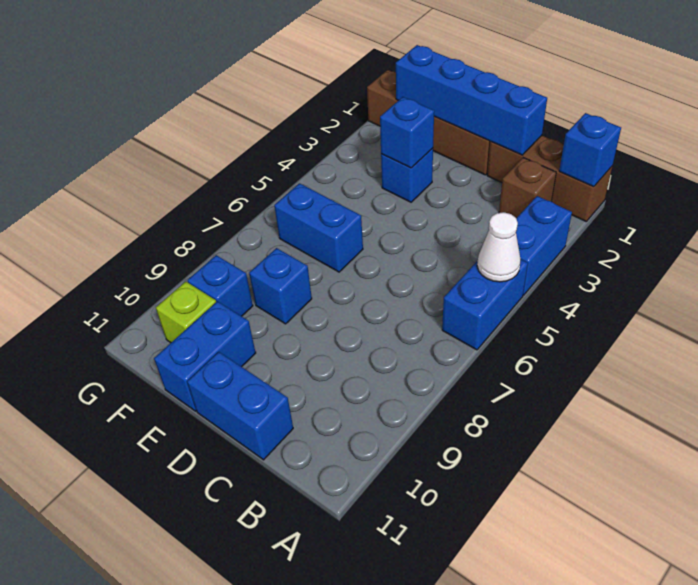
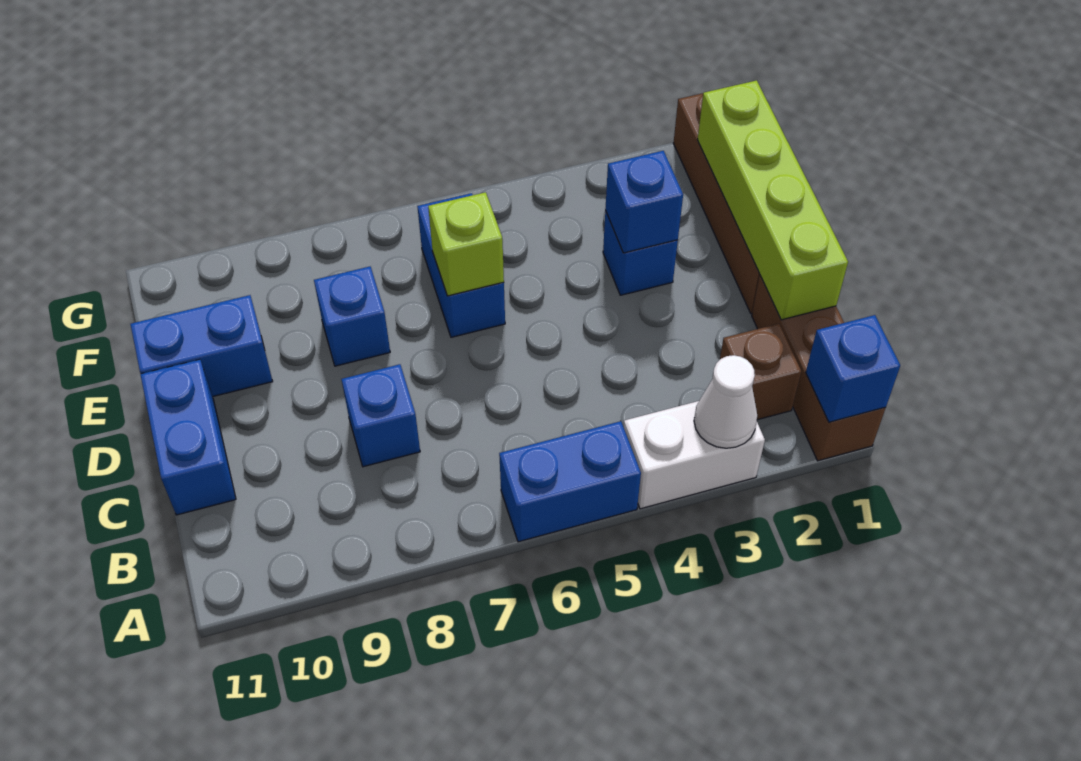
blue brick A3:A4 level 1 -> white brick A3:A4 level 1
white cone A5 level 2 -> white cone A3 level 2
blue brick C1:F1 level 2 -> lime brick C1:F1 level 2
blue brick F9 level 1 -> blue brick C8 level 1
lime brick F10 level 1 -> lime brick E6 level 2

